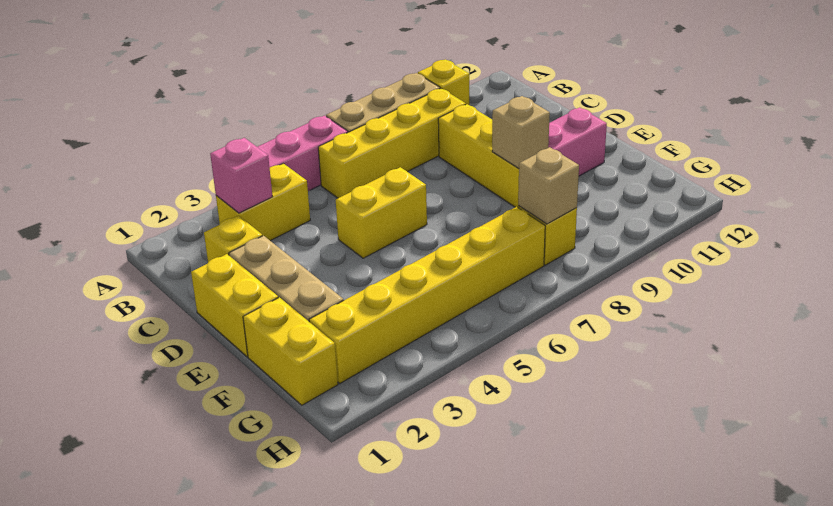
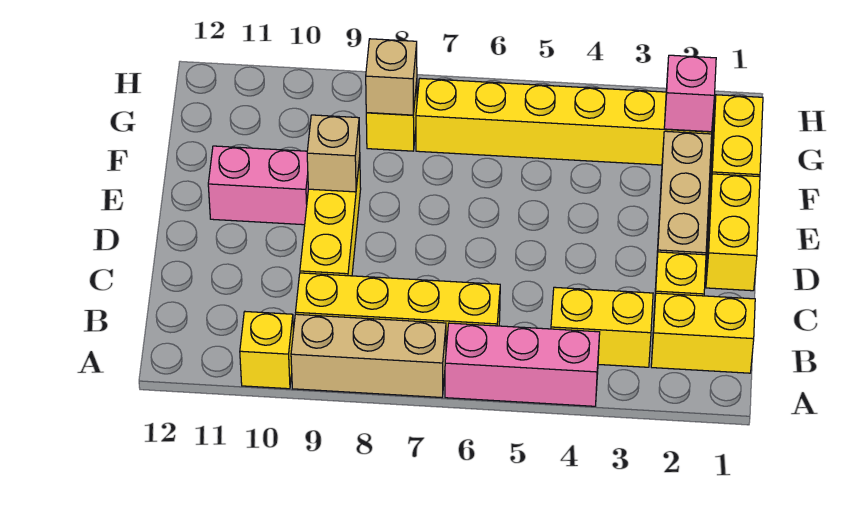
pink brick B3 level 2 -> pink brick G2 level 2
yellow brick D5:D6 level 1 -> yellow brick B1:B2 level 1

